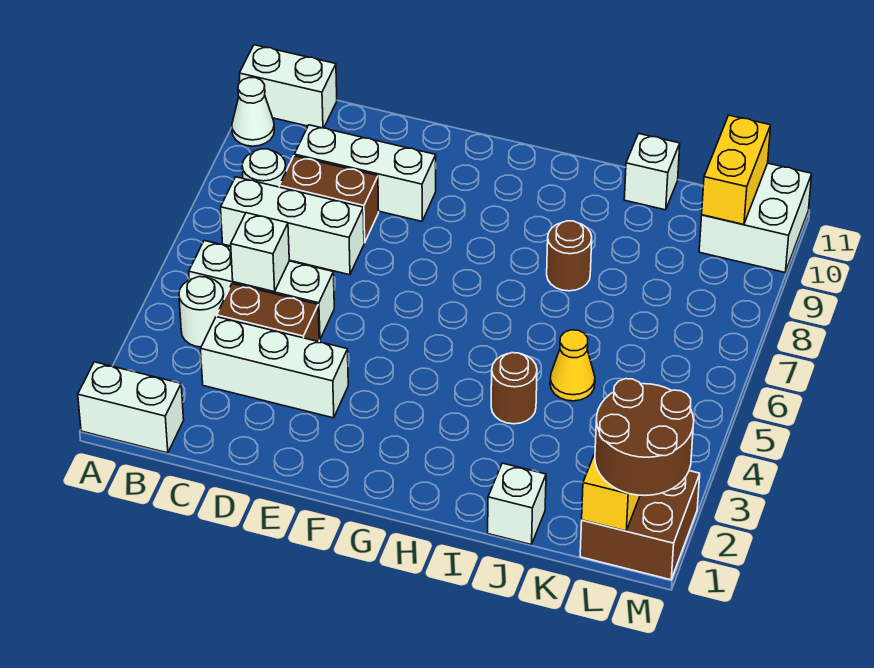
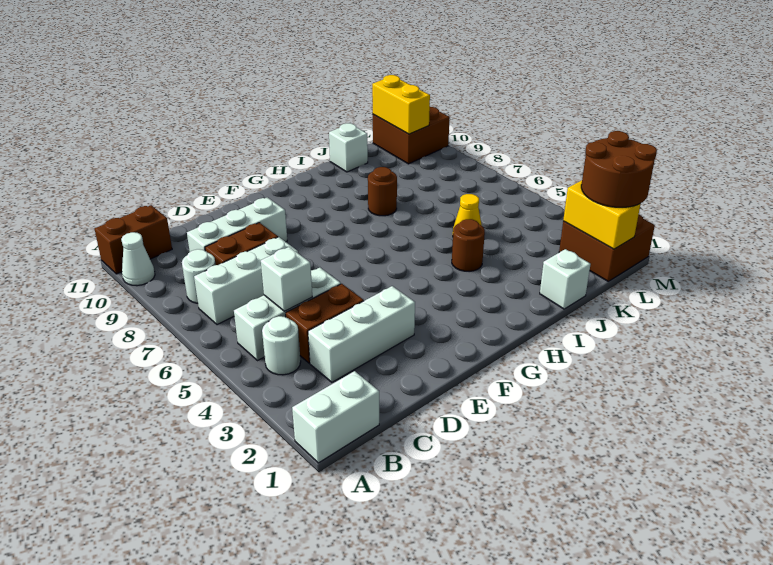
white brick A11:B11 level 1 -> brown brick A11:B11 level 1
white brick L10:M11 level 1 -> brown brick L10:M11 level 1

